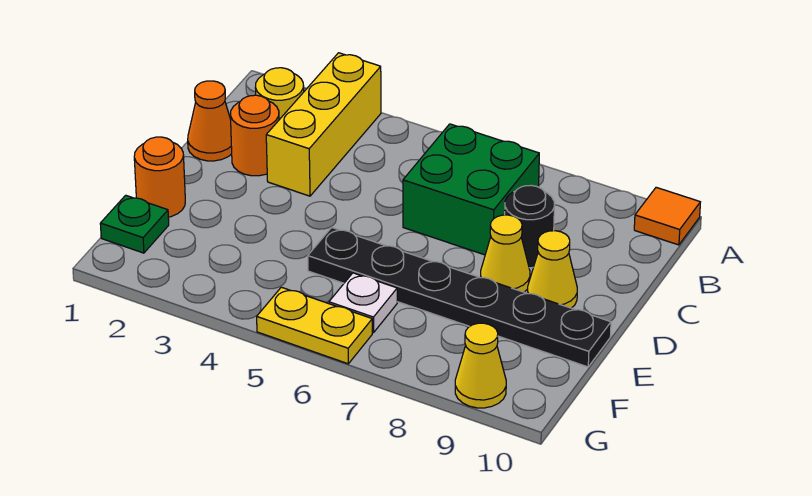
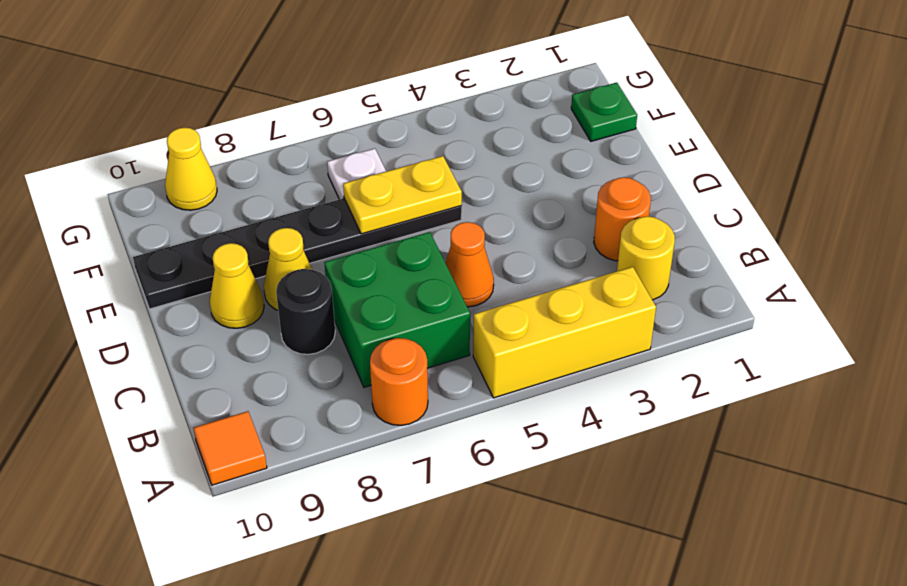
yellow brick A3:C3 level 1 -> yellow brick A3:A5 level 1
orange cone C1 level 1 -> orange cone C5 level 1
orange round brick E1 level 1 -> orange round brick A7 level 1
yellow plate G5:G6 level 1 -> yellow plate E5:E6 level 2

